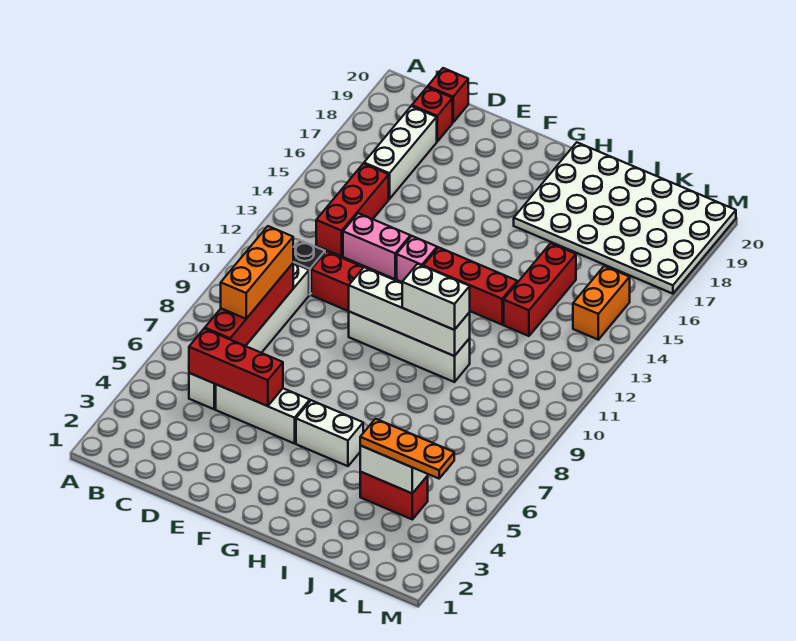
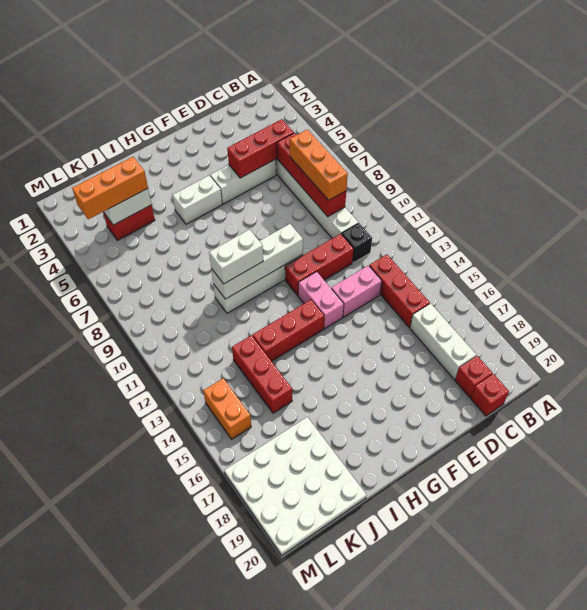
pink brick F13 level 1 -> pink brick F12:F13 level 1
white plate H17:M20 level 1 -> white plate J17:M20 level 1
orange plate J4:L4 level 3 -> orange brick J4:L4 level 3

